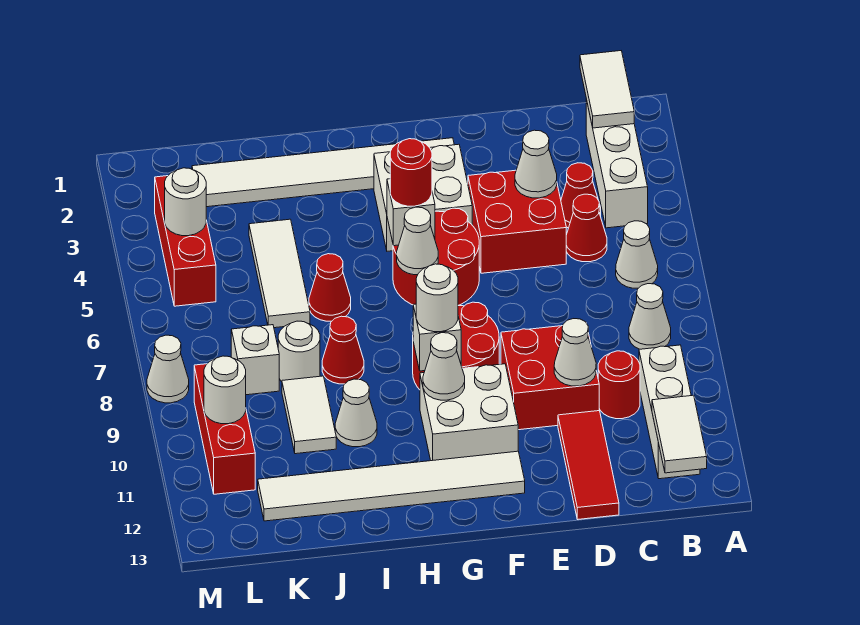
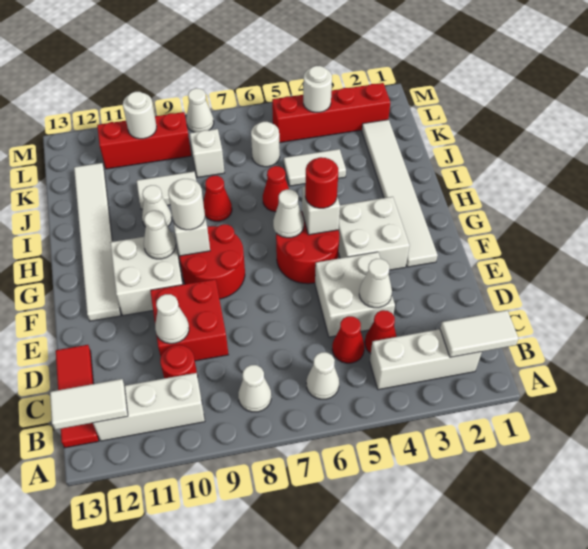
red brick D4:E5 level 1 -> white brick D4:E5 level 1
red tile D11:D13 level 1 -> red tile B13:D13 level 1
white tile J4:J6 level 1 -> white tile J4:J5 level 1
white round brick J8 level 1 -> white round brick K6 level 1
red brick L3:L5 level 1 -> red brick L2:L5 level 1

